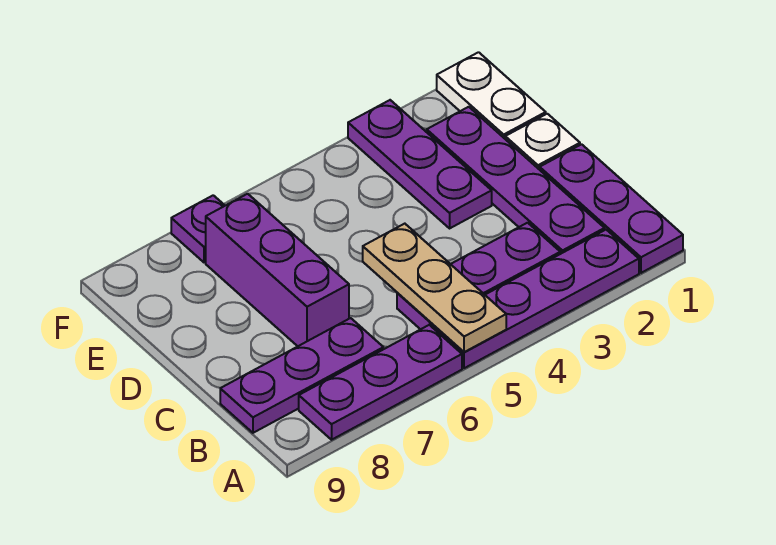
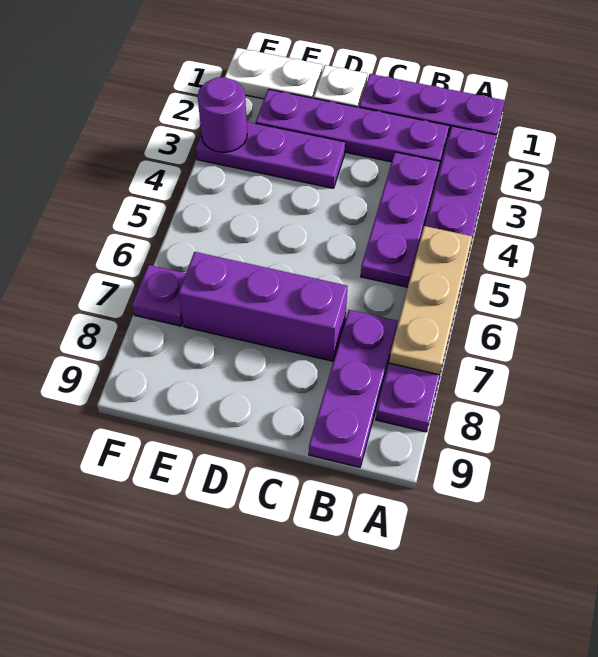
tan plate A5:C5 level 2 -> tan plate A5:A7 level 2
none -> purple round brick F3 level 2

